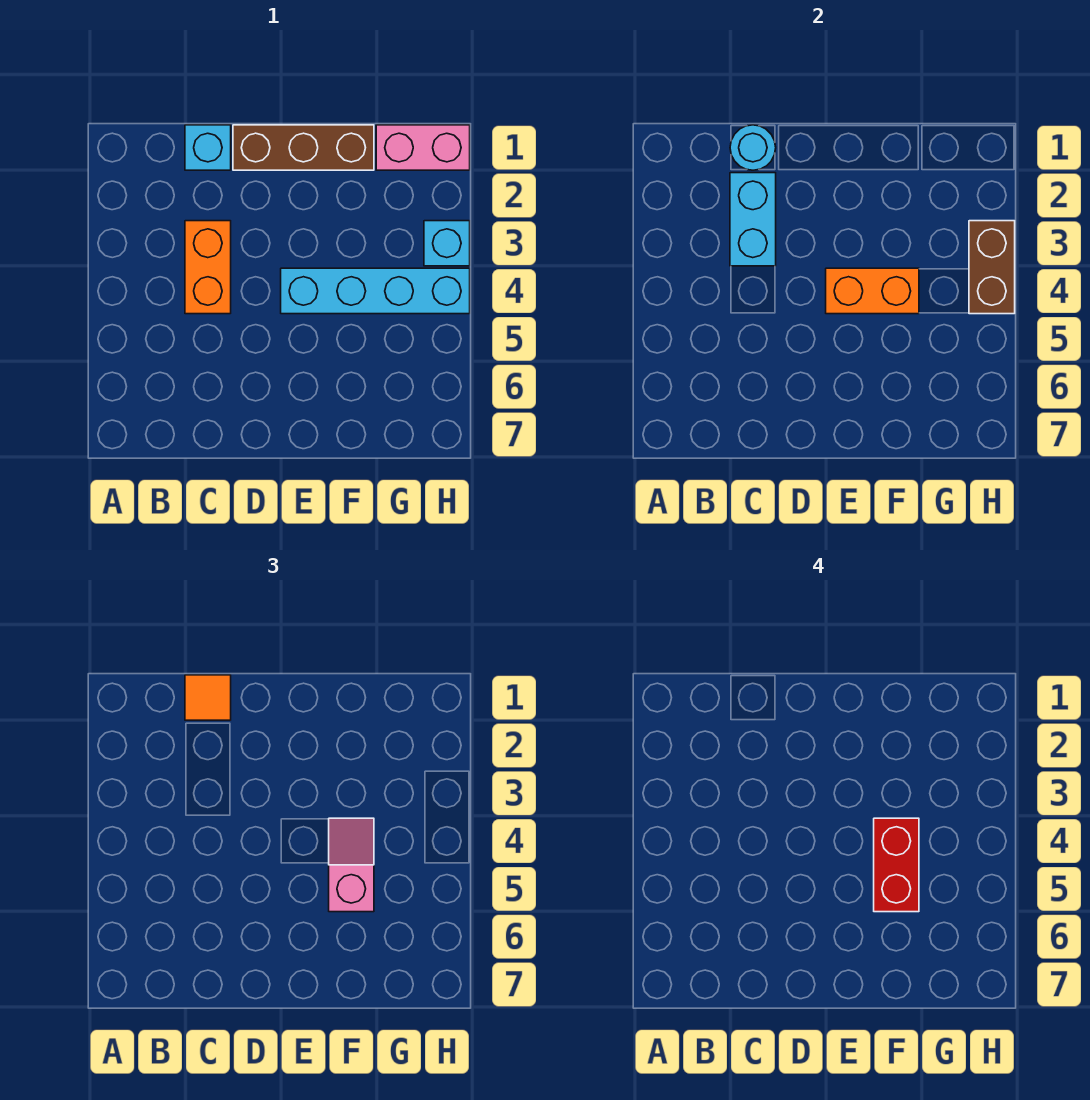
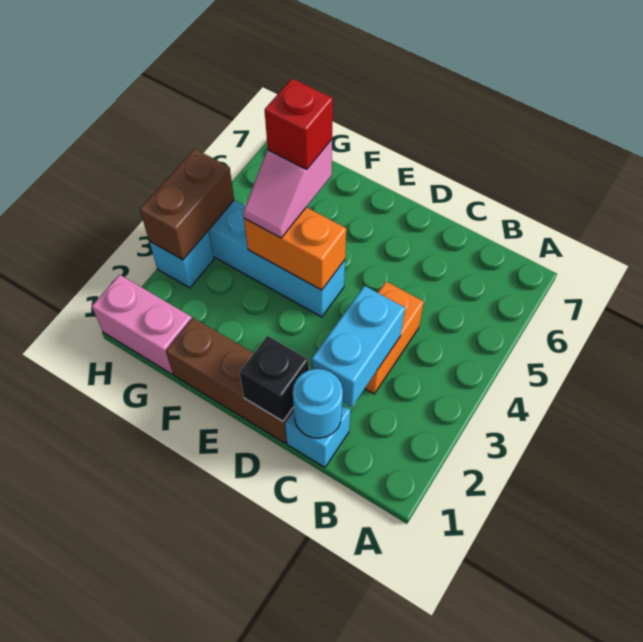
orange tile C1 level 3 -> none
none -> black brick D1 level 2
red brick F4:F5 level 4 -> red brick F5 level 4

